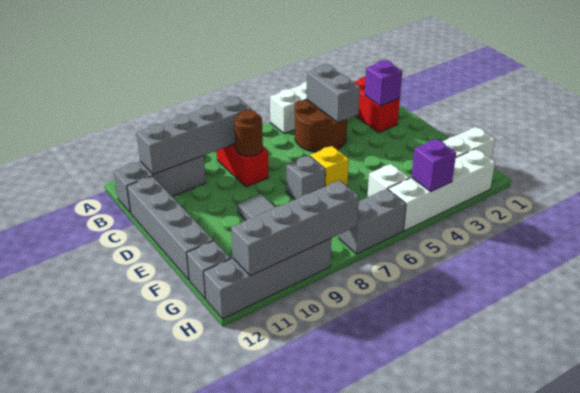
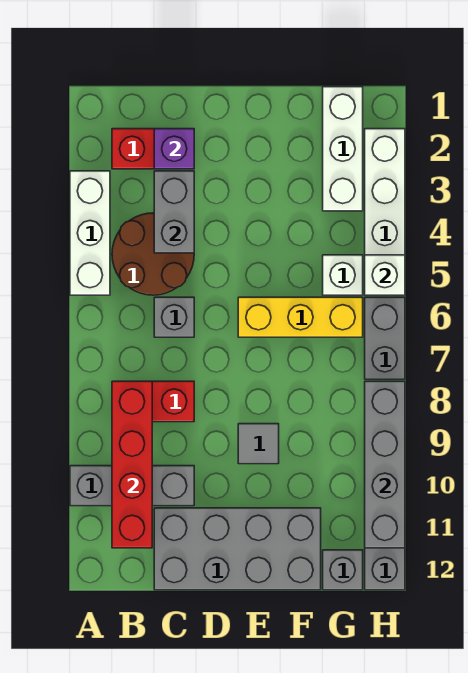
grey brick B4:C4 level 2 -> grey brick C3:C4 level 2
grey brick B8:B11 level 2 -> red brick B8:B11 level 2
grey brick B10:B12 level 1 -> grey brick A10:C10 level 1
brown round brick C8 level 2 -> none
grey brick C12:F12 level 1 -> grey brick C11:F12 level 1
yellow brick E6 level 1 -> yellow brick E6:G6 level 1
grey brick E7 level 1 -> grey brick C6 level 1
purple brick H4 level 2 -> none
none -> white brick H5 level 2

